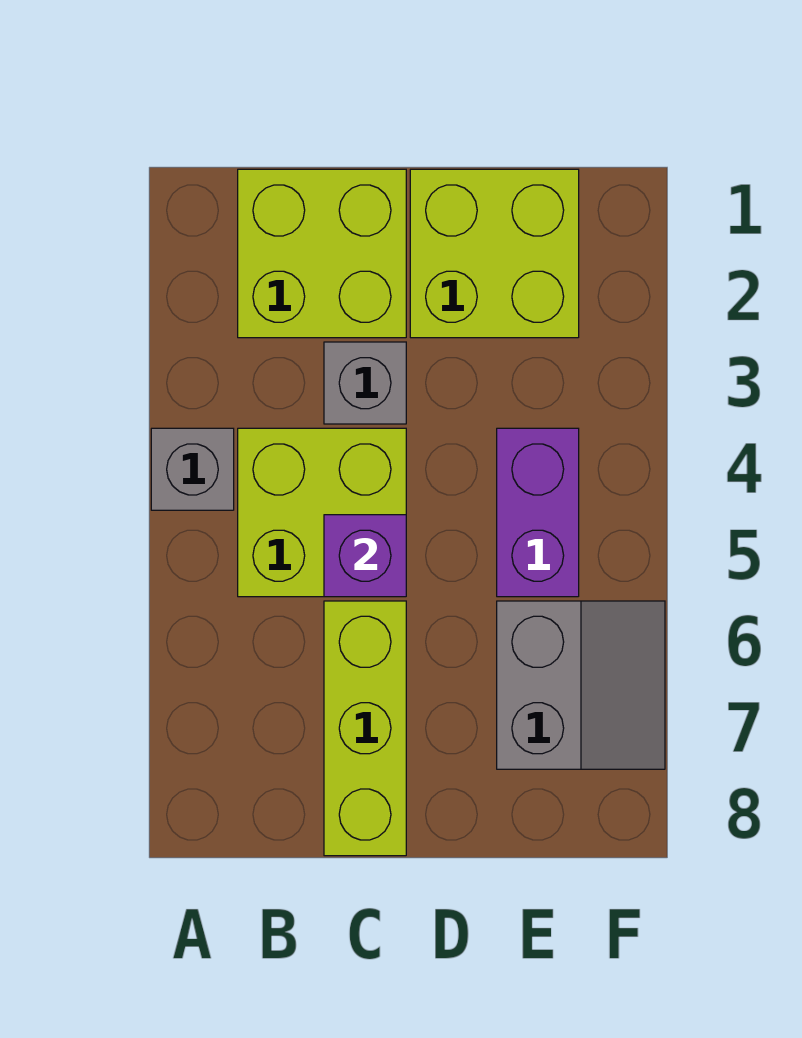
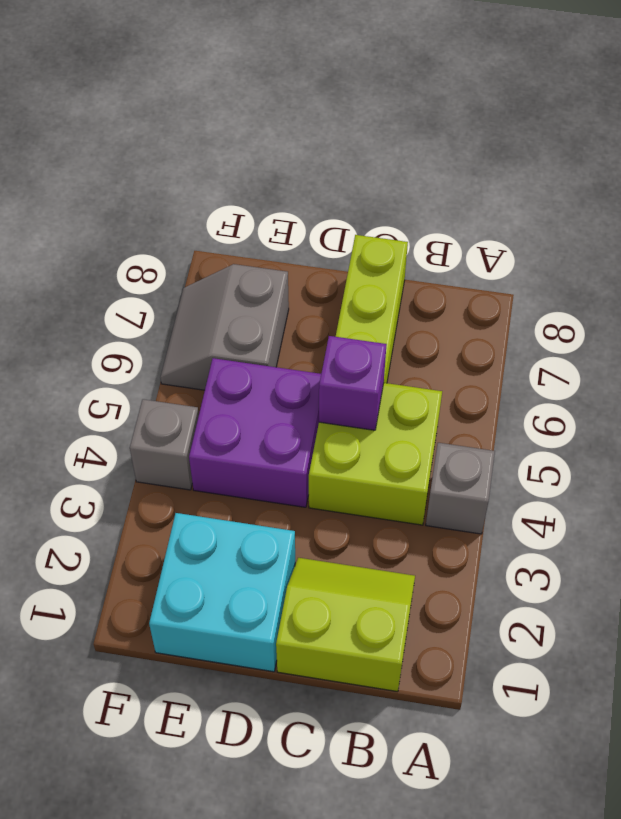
lime brick B1:C2 level 1 -> lime slope B1:C2 level 1 top 1
grey brick C3 level 1 -> grey brick F4 level 1
lime brick D1:E2 level 1 -> cyan brick D1:E2 level 1
purple brick E4:E5 level 1 -> purple brick D4:E5 level 1

